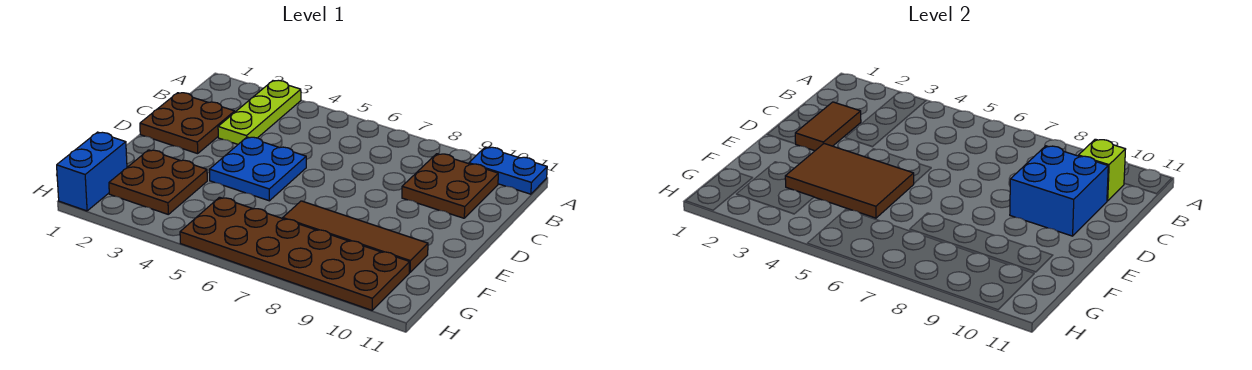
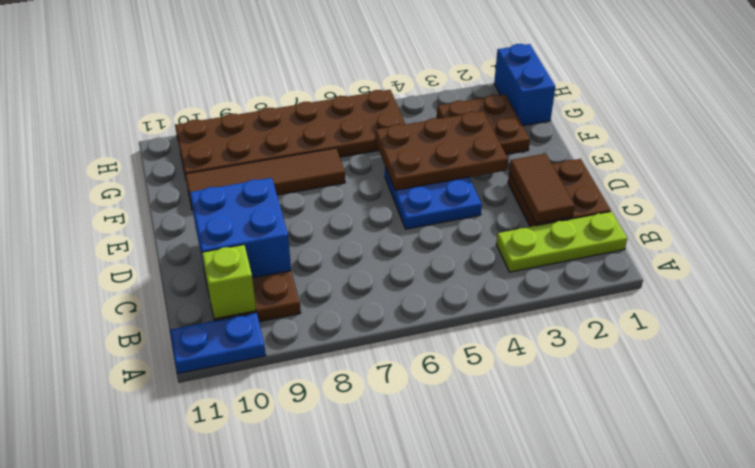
lime plate A3:C3 level 1 -> lime plate B1:B3 level 1
brown tile E3:F5 level 2 -> brown plate E3:F5 level 2

